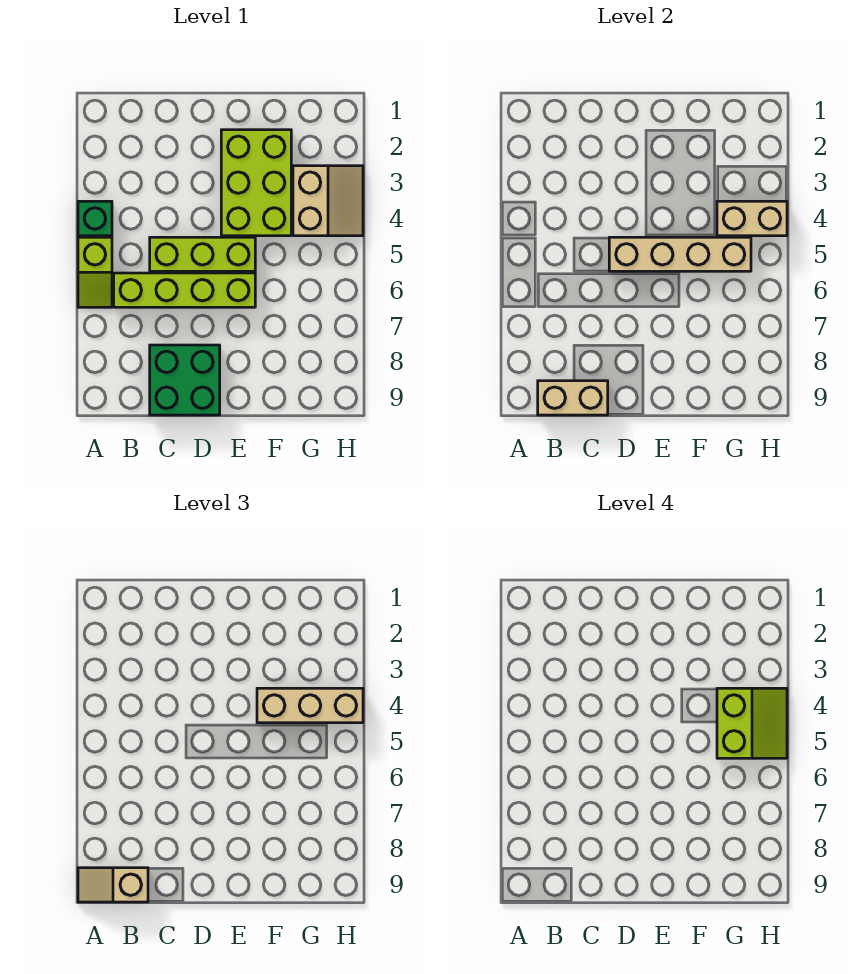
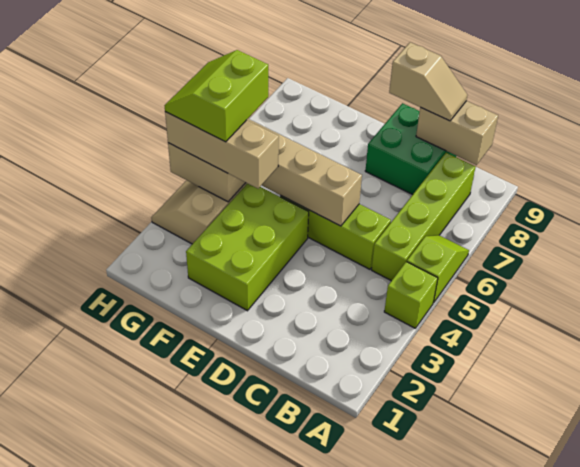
green brick A4 level 1 -> lime brick A4 level 1
tan slope A9:B9 level 3 top B -> tan slope C9:D9 level 3 top D
lime brick B6:E6 level 1 -> lime brick B5:B8 level 1

